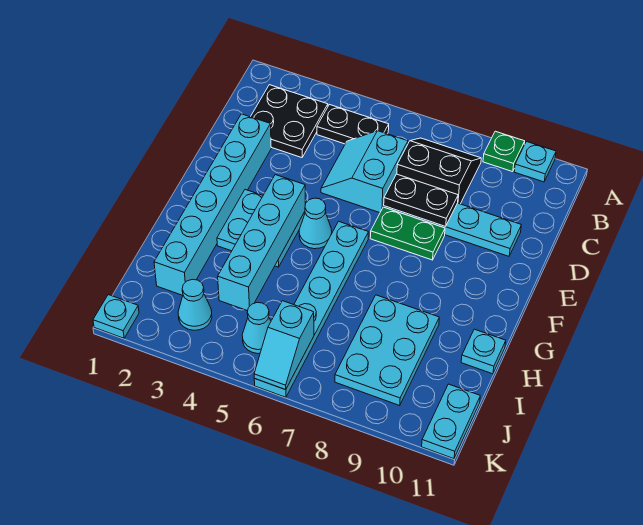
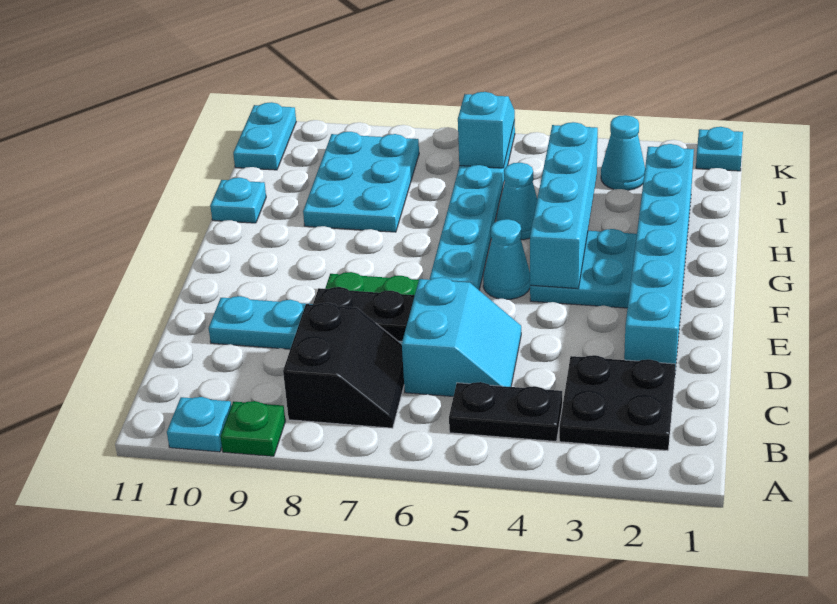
black slope B7:C8 level 1 top C -> black slope B7:C8 level 1 top 8
cyan cone J5 level 1 -> cyan cone H5 level 1

